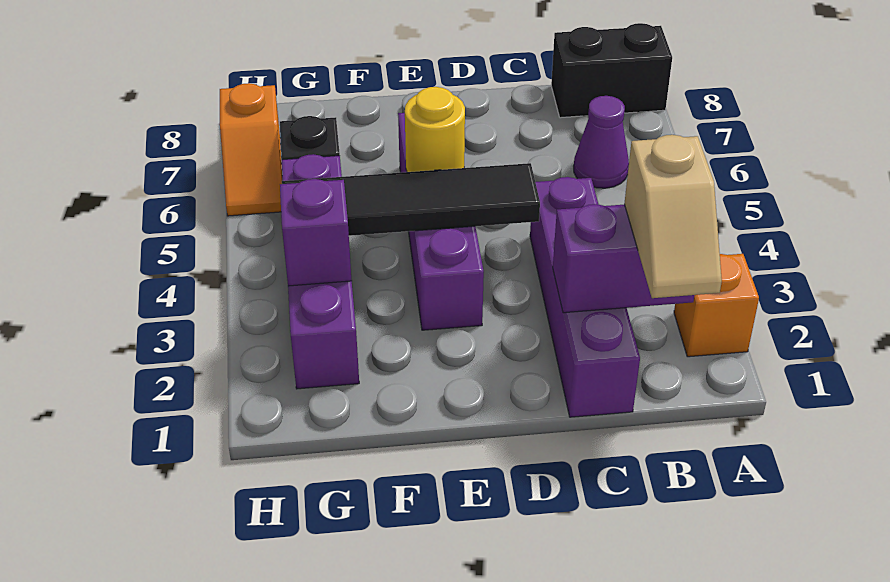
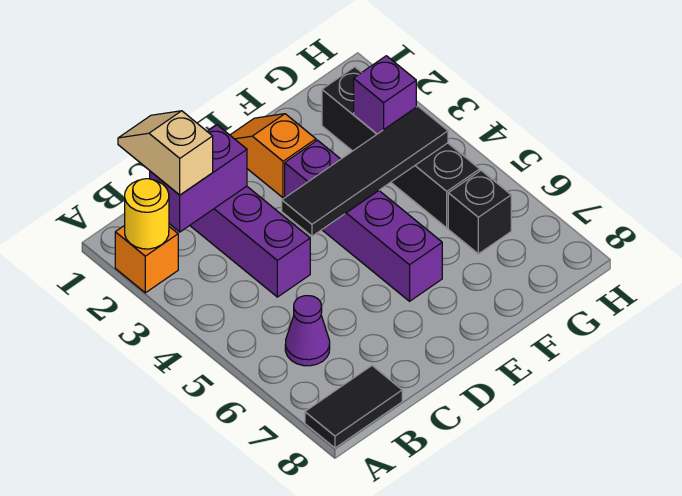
black brick A8:B8 level 1 -> black tile A8:B8 level 1
yellow round brick E5 level 2 -> yellow round brick A2 level 2
purple brick G2:G5 level 1 -> black brick G2:G5 level 1
orange slope H6:H7 level 1 top 7 -> orange slope E1:E2 level 1 top 2

